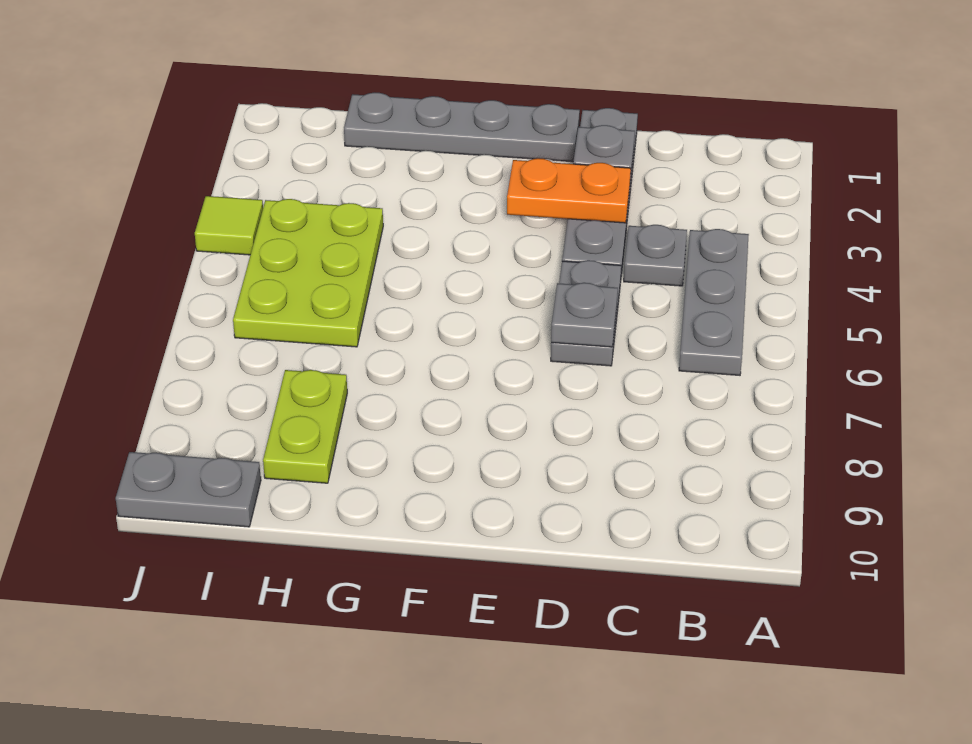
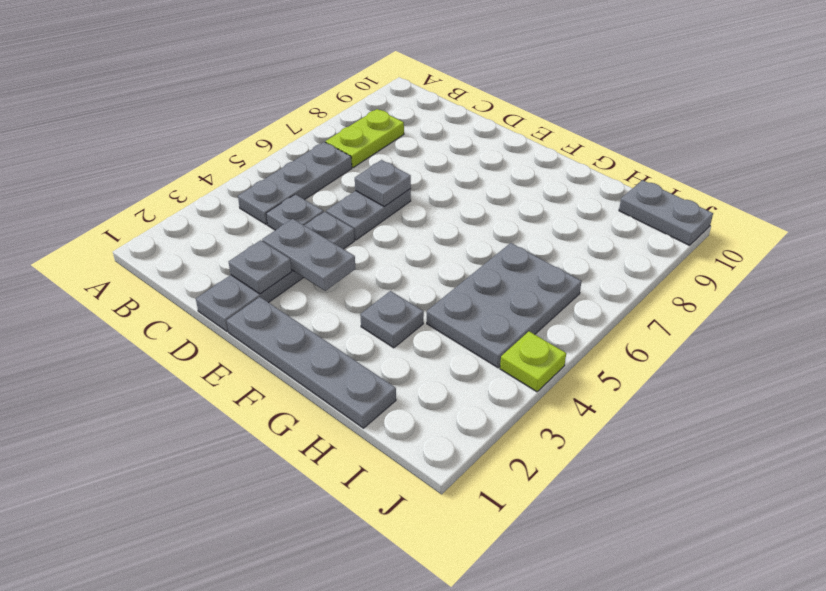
orange plate D3:E3 level 2 -> grey plate D3:E3 level 2
none -> grey plate G3 level 1
lime plate H4:I6 level 1 -> grey plate H4:I6 level 1
lime plate H8:H9 level 1 -> lime plate B7:B8 level 1
lime tile J4 level 1 -> lime plate J4 level 1

